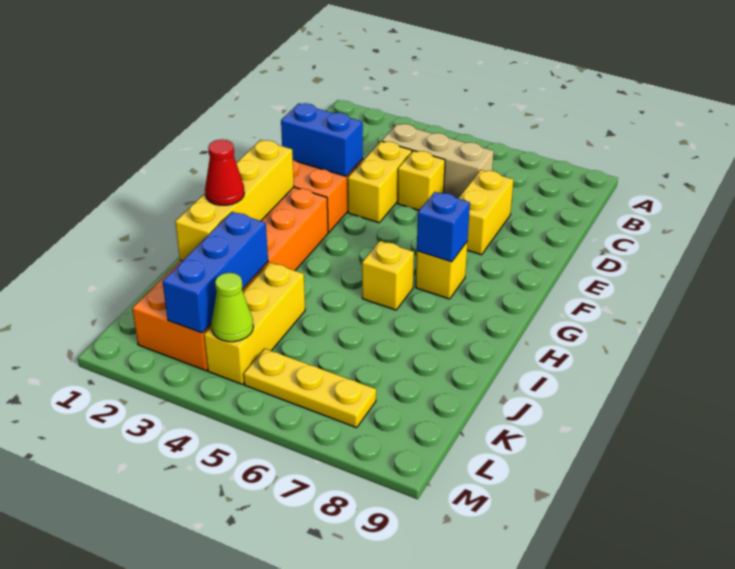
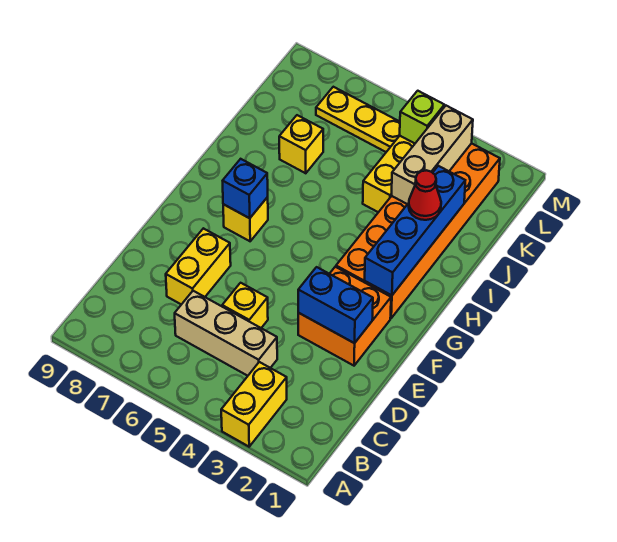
yellow brick D4:E4 level 1 -> yellow brick A3:B3 level 1
yellow brick G2:J2 level 2 -> blue brick G2:J2 level 2
yellow brick H6 level 1 -> yellow brick J7 level 1
blue brick J3:L3 level 2 -> tan brick J3:L3 level 2
lime cone L4 level 2 -> lime brick L4 level 2

